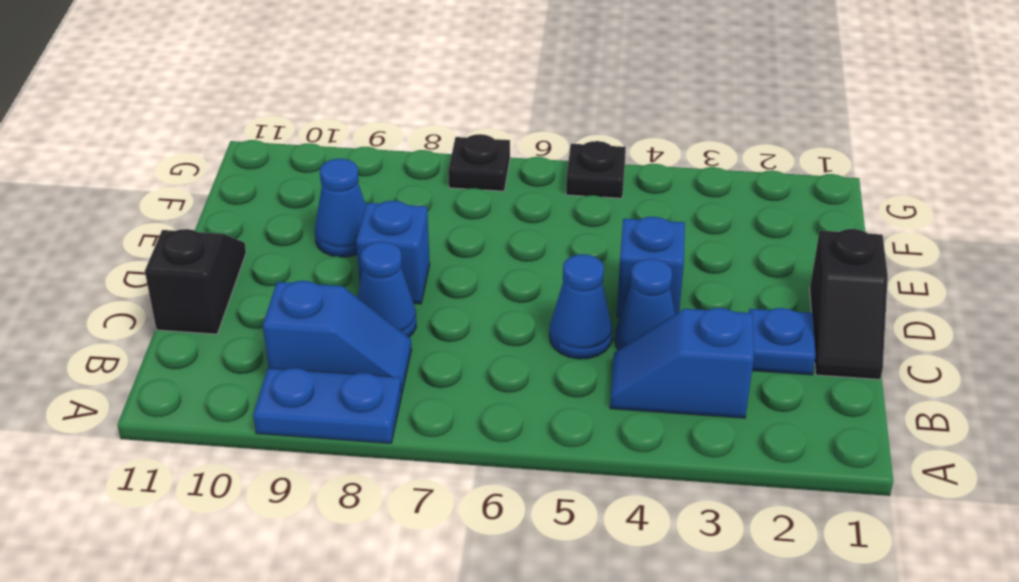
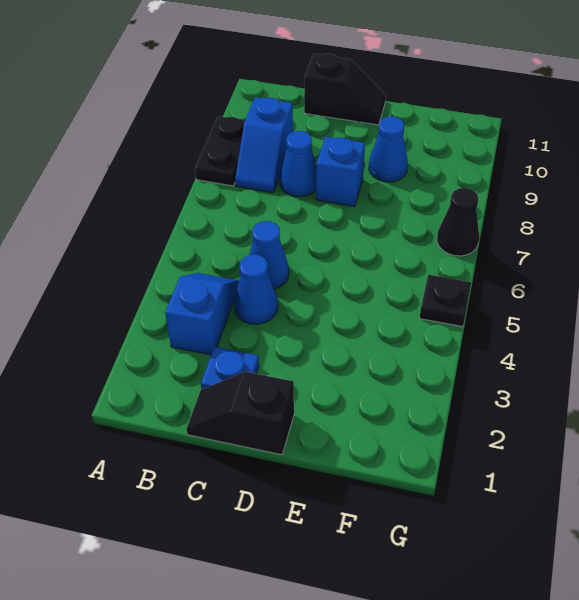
blue plate A8:A9 level 1 -> black plate A8:A9 level 1
blue brick D4 level 1 -> none
black plate G7 level 1 -> black cone G7 level 1

